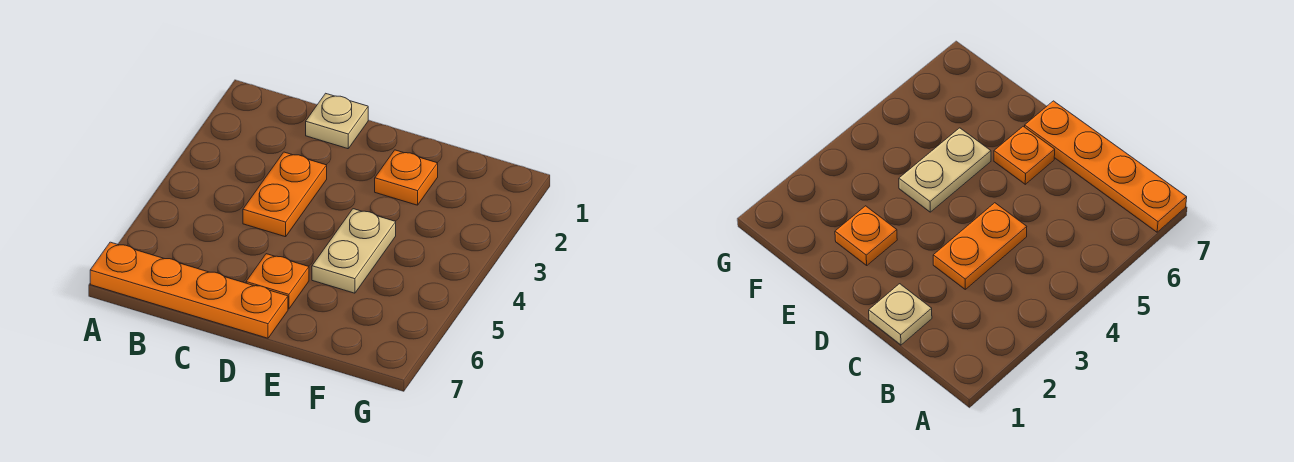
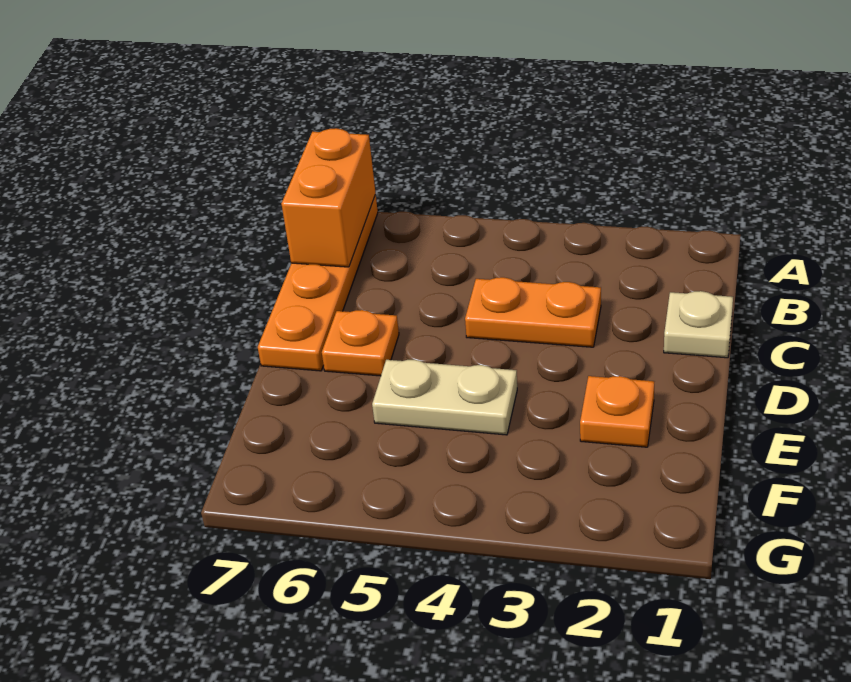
none -> orange brick A7:B7 level 2

